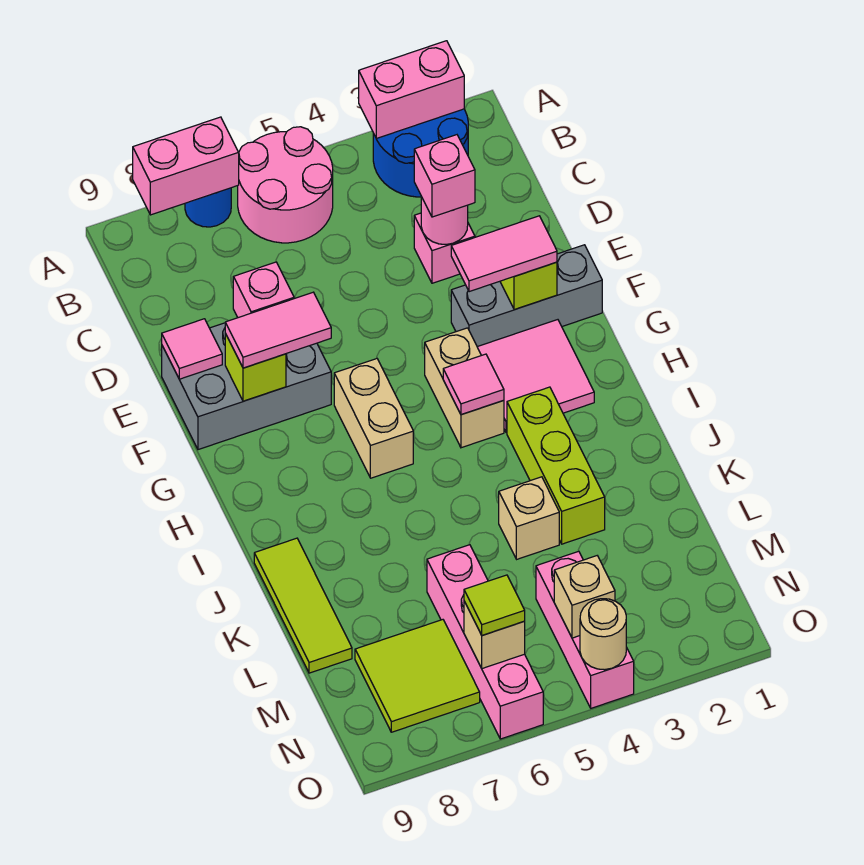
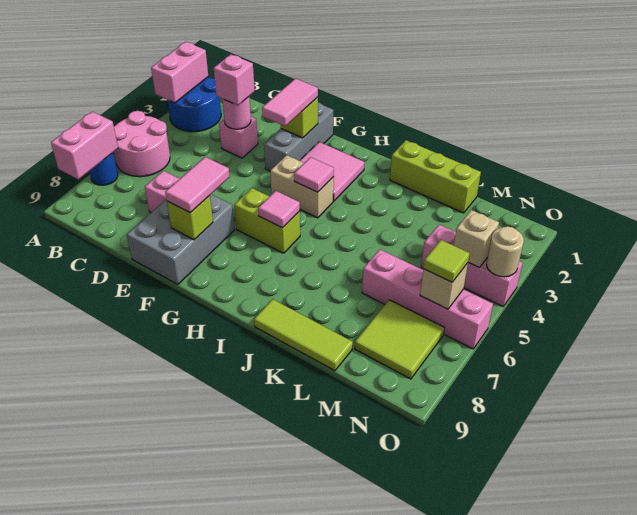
pink tile E9 level 2 -> pink tile H6 level 2
tan brick G6:H6 level 1 -> lime brick G6:H6 level 1
lime brick I3:K3 level 1 -> lime brick J1:L1 level 1
tan brick K4 level 1 -> none

